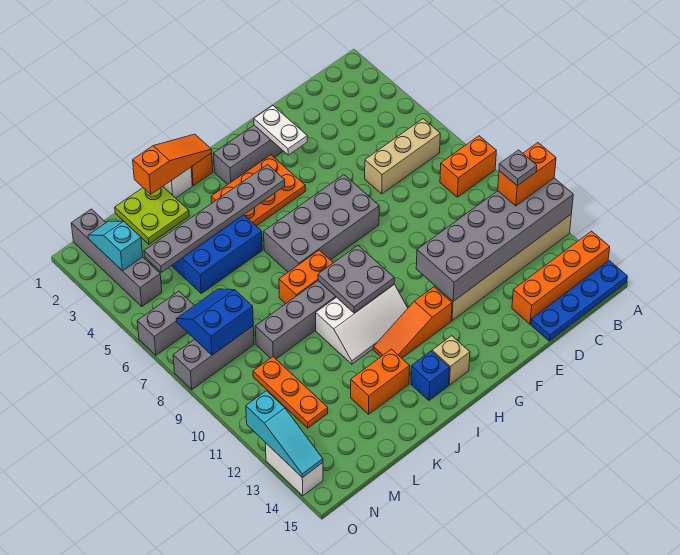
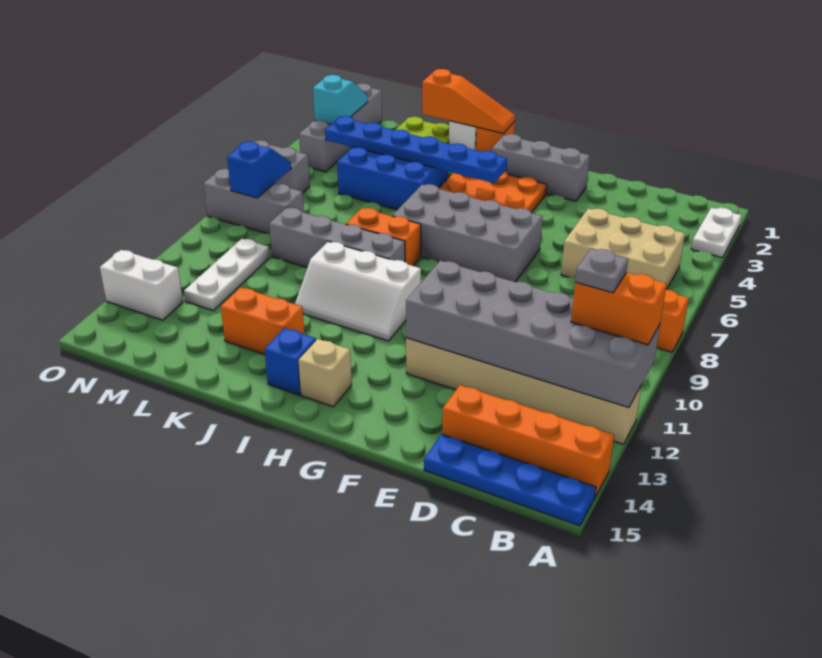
tan brick B6:D6 level 1 -> tan brick B5:D6 level 1
white plate F2:F3 level 2 -> white plate A2:A3 level 1
orange slope G12:I12 level 1 top G -> none
grey plate H4:M4 level 2 -> blue plate H4:M4 level 2
grey plate H9:I10 level 2 -> none
blue slope M7:N8 level 2 top 8 -> blue slope N7:N8 level 2 top 8
orange plate M10:M12 level 1 -> white plate M10:M12 level 1
cyan slope O12:O14 level 2 top 12 -> none
white brick O13:O14 level 1 -> white brick N13:O13 level 1

